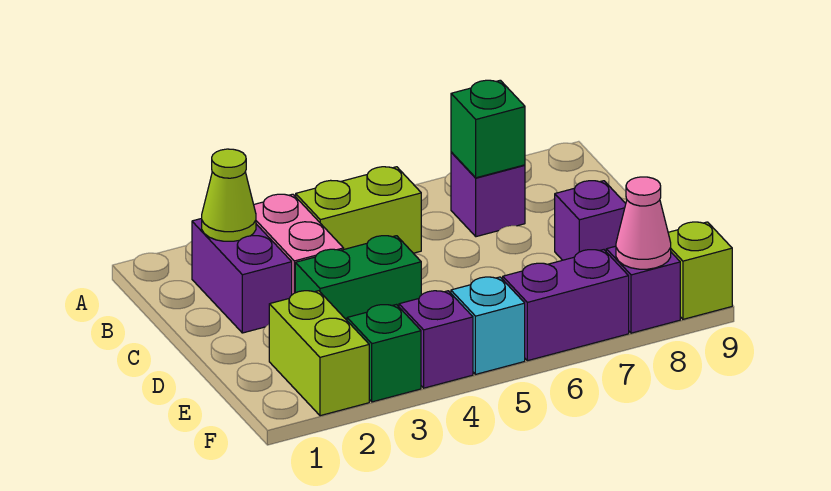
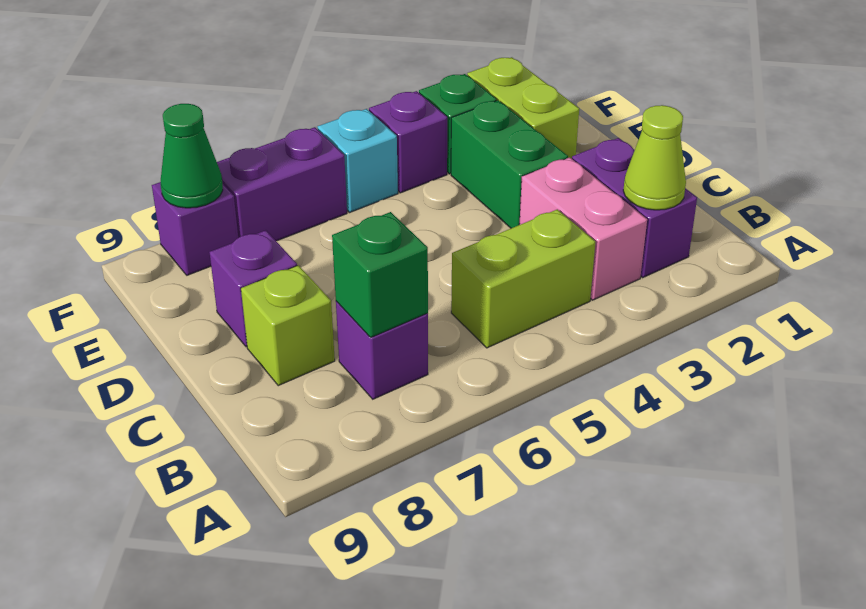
green brick D3:D4 level 1 -> green brick D3:E3 level 1
pink cone F8 level 2 -> green cone F8 level 2
lime brick F9 level 1 -> lime brick C8 level 1

